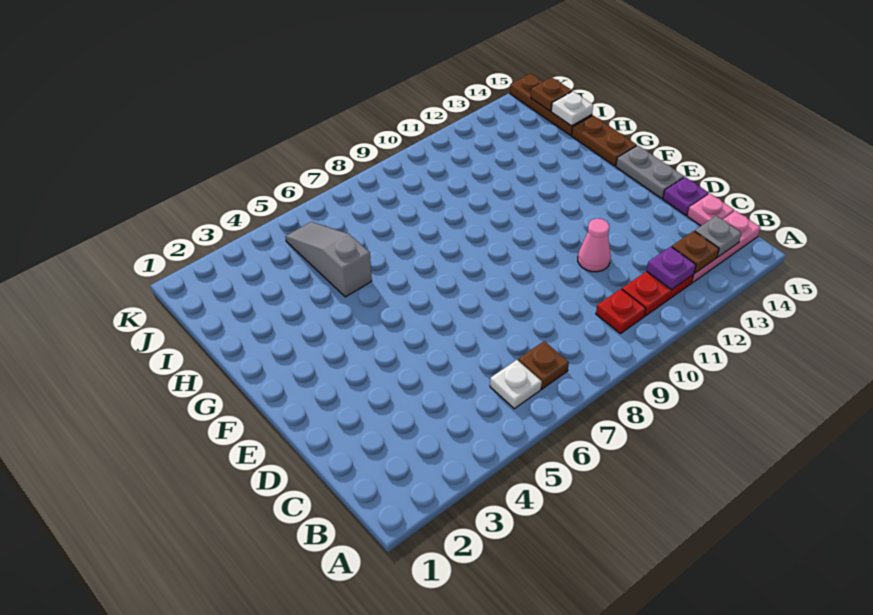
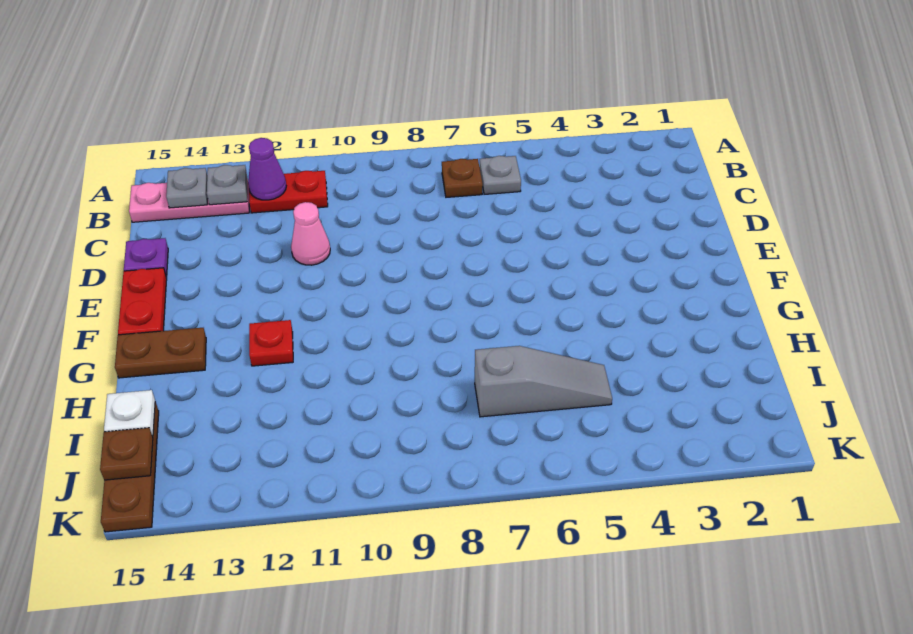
white plate B6 level 1 -> grey plate B6 level 1
red plate B10 level 1 -> red plate G12 level 1
purple plate B12 level 2 -> purple cone B12 level 2
brown plate B13 level 2 -> grey plate B13 level 2
pink plate C15 level 1 -> none
grey plate E15:F15 level 1 -> red plate E15:F15 level 1
brown plate G15:H15 level 1 -> brown plate G14:G15 level 1
grey slope H5:J5 level 1 top H -> grey slope I5:I7 level 1 top 7

